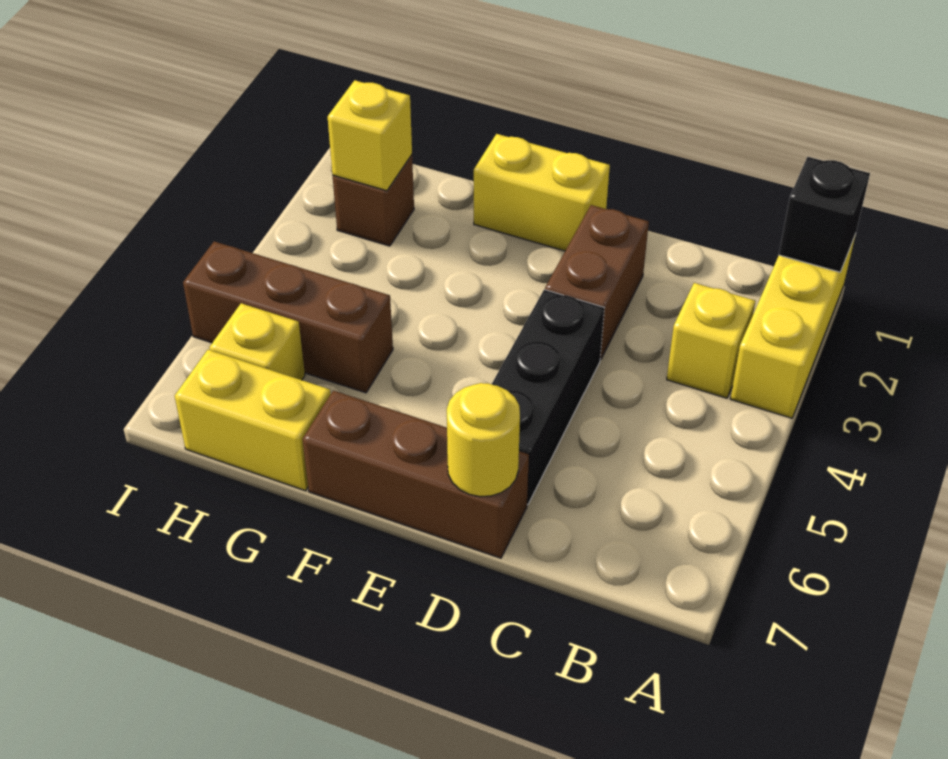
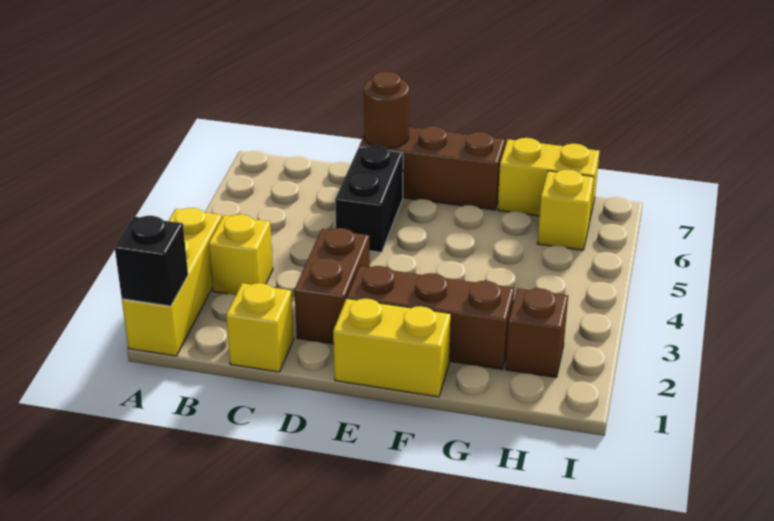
black brick D4:D6 level 1 -> black brick D5:D6 level 1
yellow round brick D7 level 2 -> brown round brick D7 level 2
brown brick G5:I5 level 1 -> brown brick E2:G2 level 1
yellow brick H2 level 2 -> yellow brick C1 level 1

